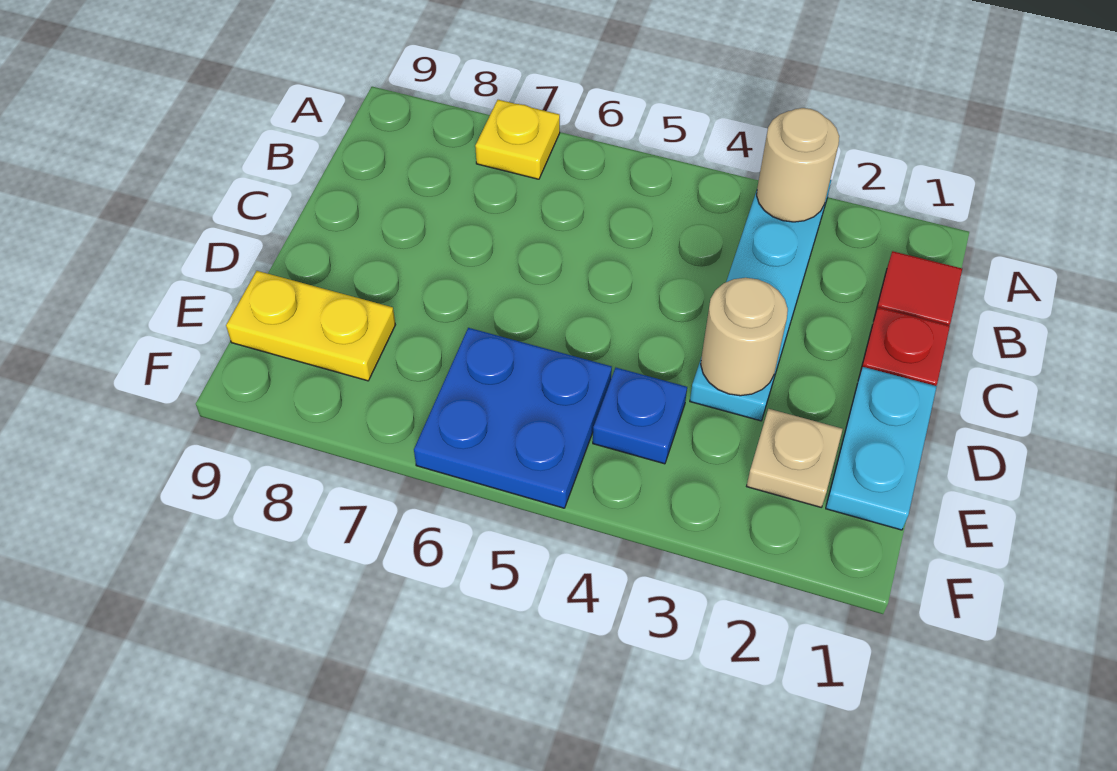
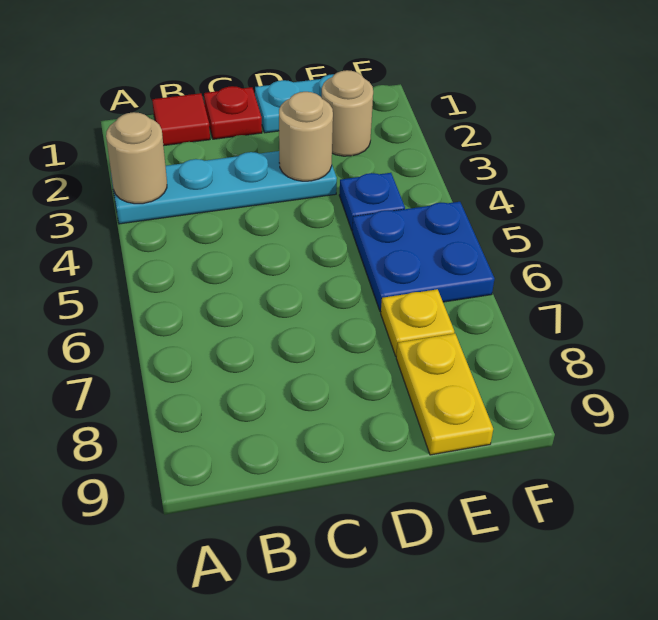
yellow plate A7 level 1 -> yellow plate E7 level 1
tan plate E2 level 1 -> tan round brick E2 level 1

